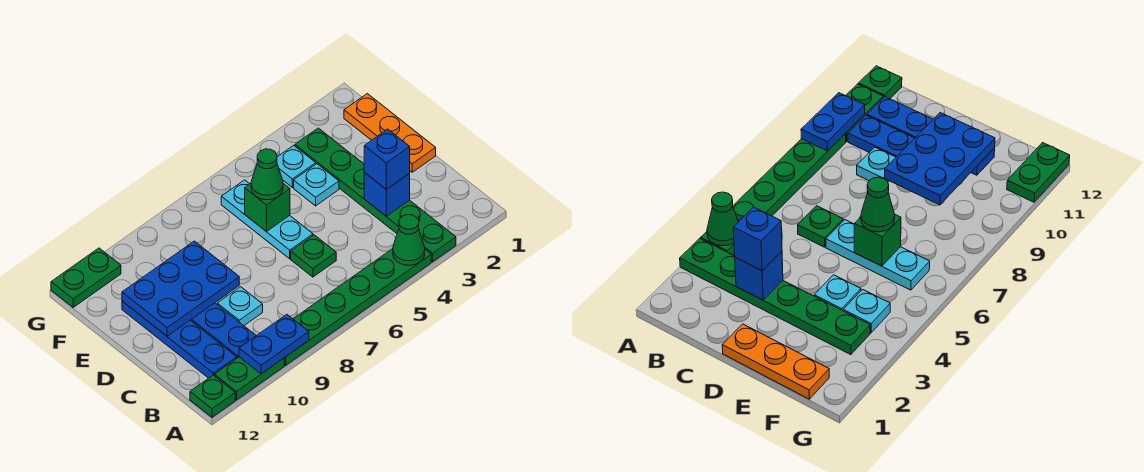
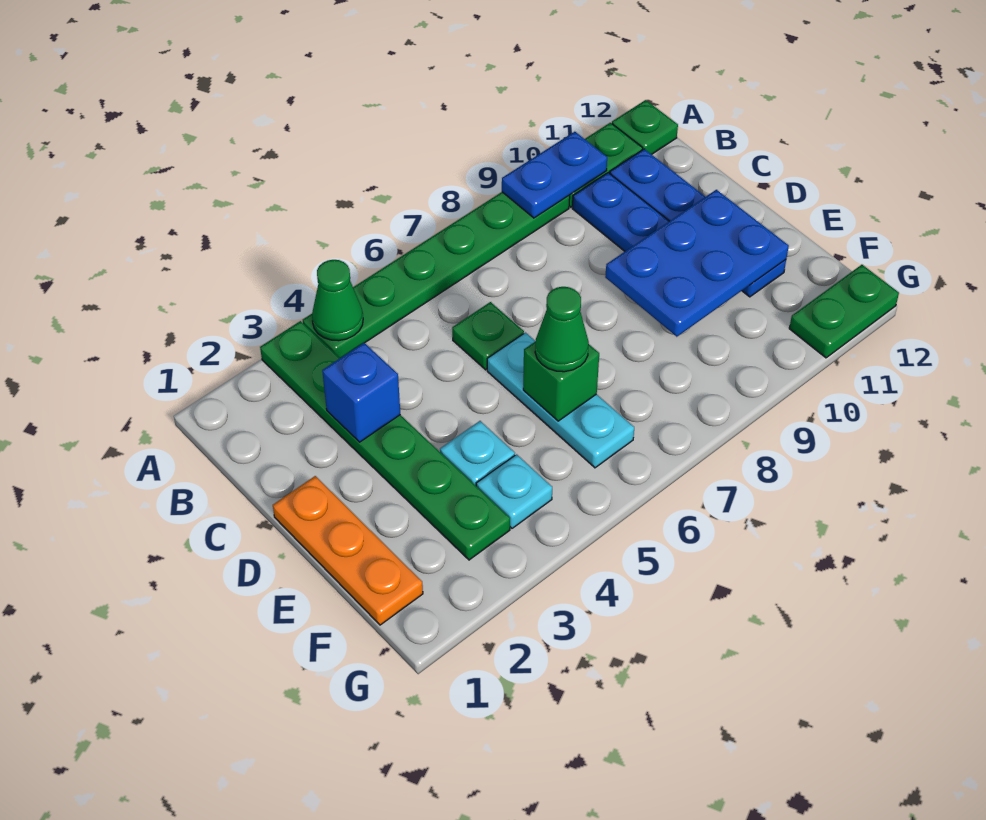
blue brick C3 level 3 -> none
cyan plate C9 level 1 -> none

